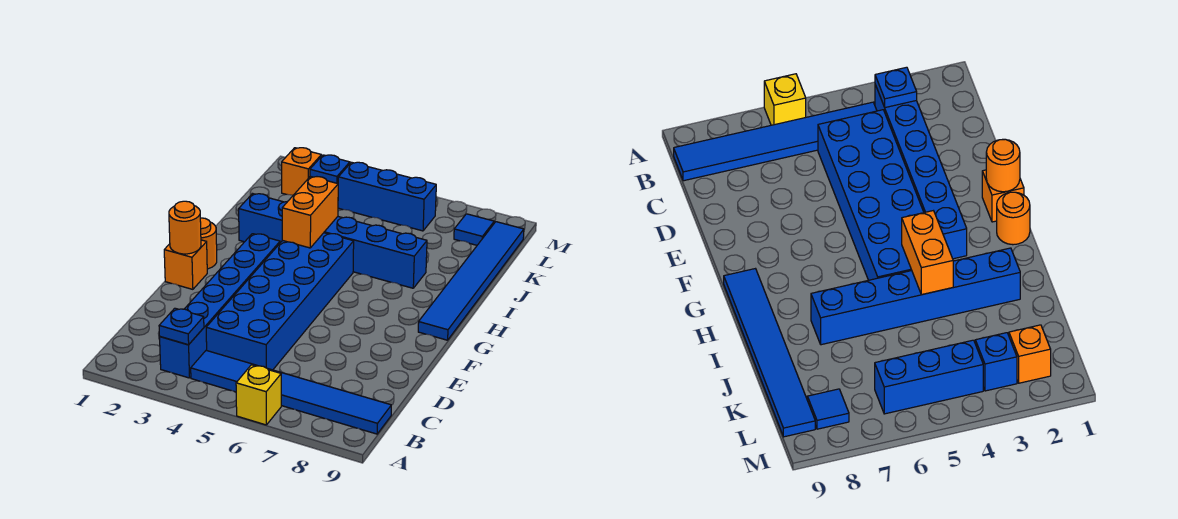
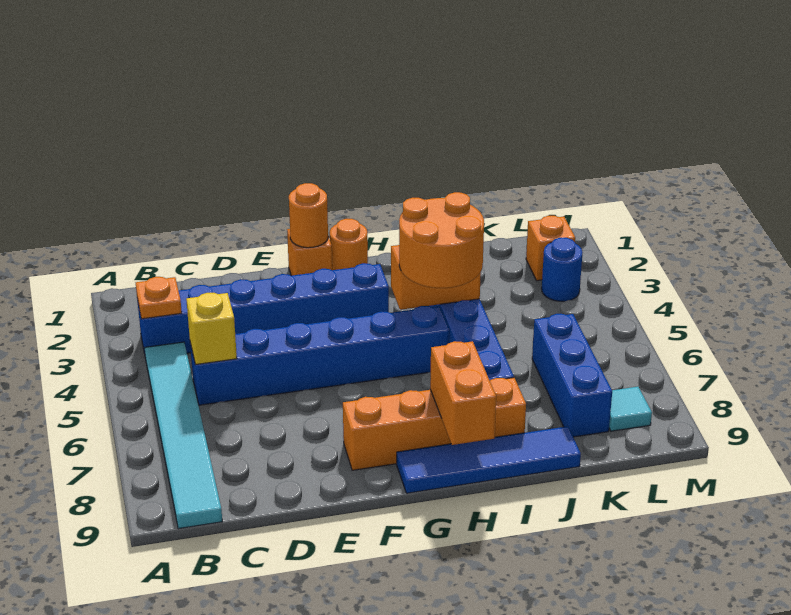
yellow brick A6 level 1 -> yellow brick C5 level 2
blue plate B3 level 2 -> orange plate B3 level 2
blue tile B4:B9 level 1 -> cyan tile B4:B9 level 1
blue brick C4:H5 level 1 -> blue brick C5:H5 level 1
none -> orange brick F8:I8 level 1
blue tile G9:L9 level 1 -> blue tile G9:J9 level 1
none -> orange round brick H4:I5 level 3
none -> orange brick H8:H9 level 2
blue brick L3 level 1 -> blue round brick L3 level 1
blue brick L4:L6 level 1 -> blue brick K6:K8 level 1
blue tile L8 level 1 -> cyan tile L8 level 1

